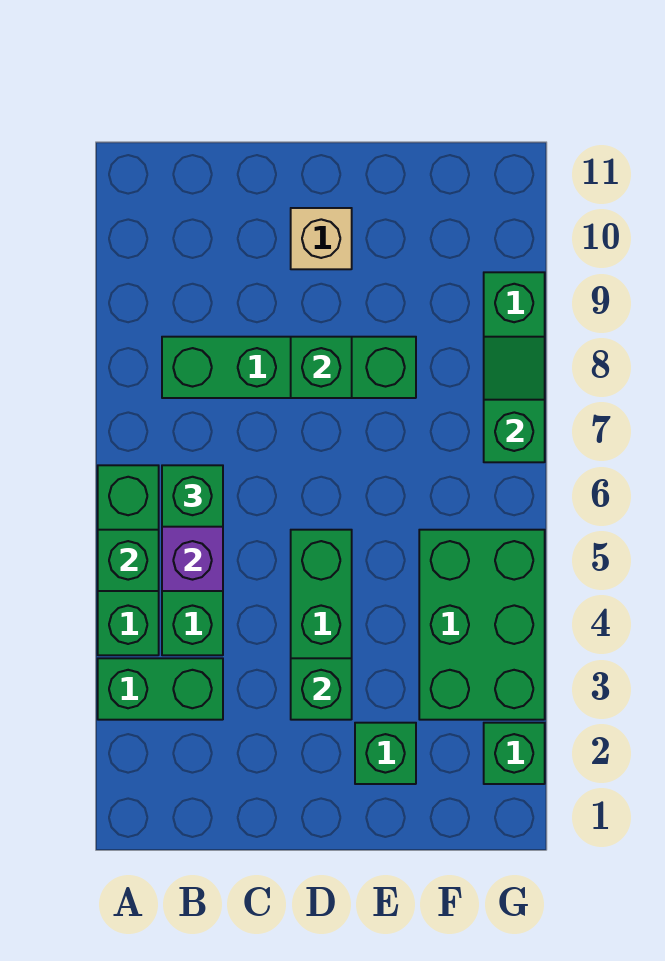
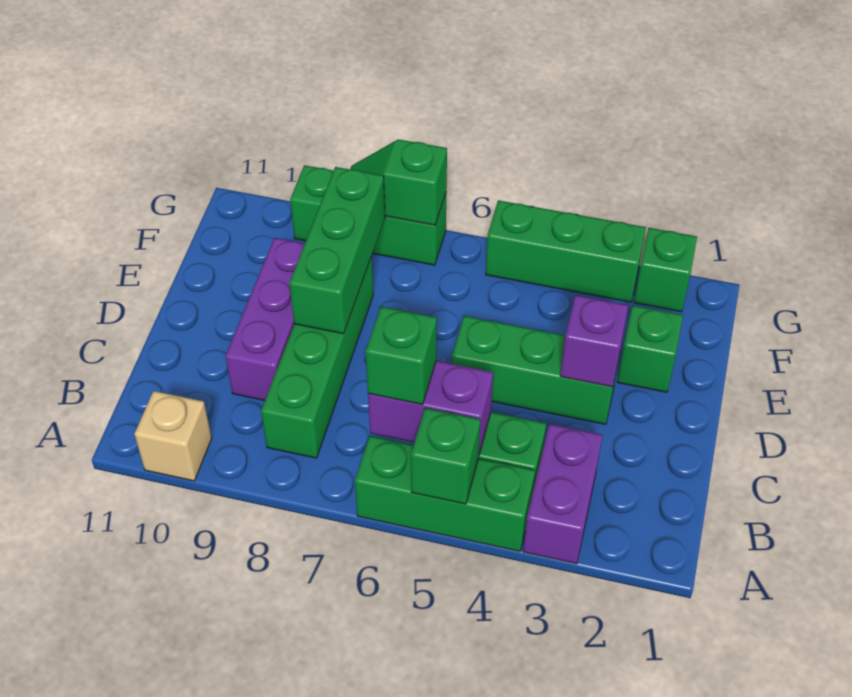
green brick A3:B3 level 1 -> purple brick A3:B3 level 1
none -> purple brick C9:E9 level 1
green brick D3 level 2 -> purple brick D3 level 2
green brick D8 level 2 -> green brick D8:F8 level 2
tan brick D10 level 1 -> tan brick A10 level 1
green brick F3:G5 level 1 -> green brick G3:G5 level 1

